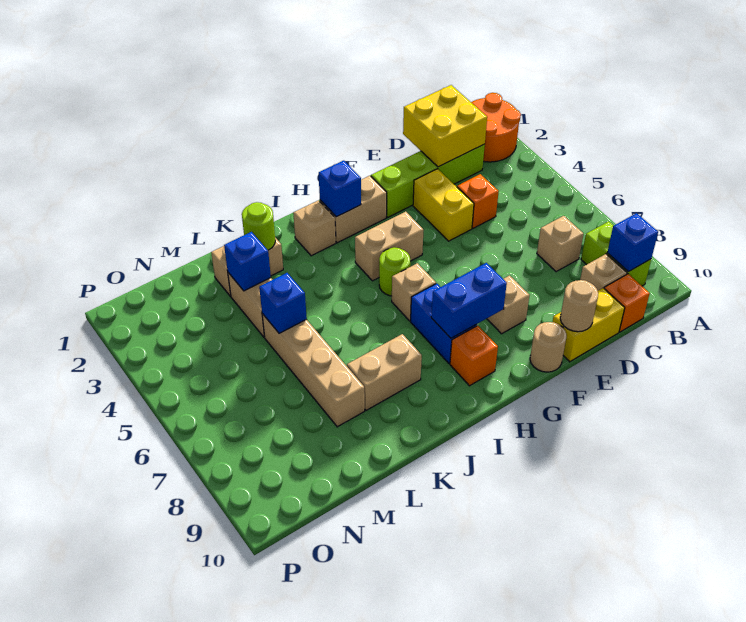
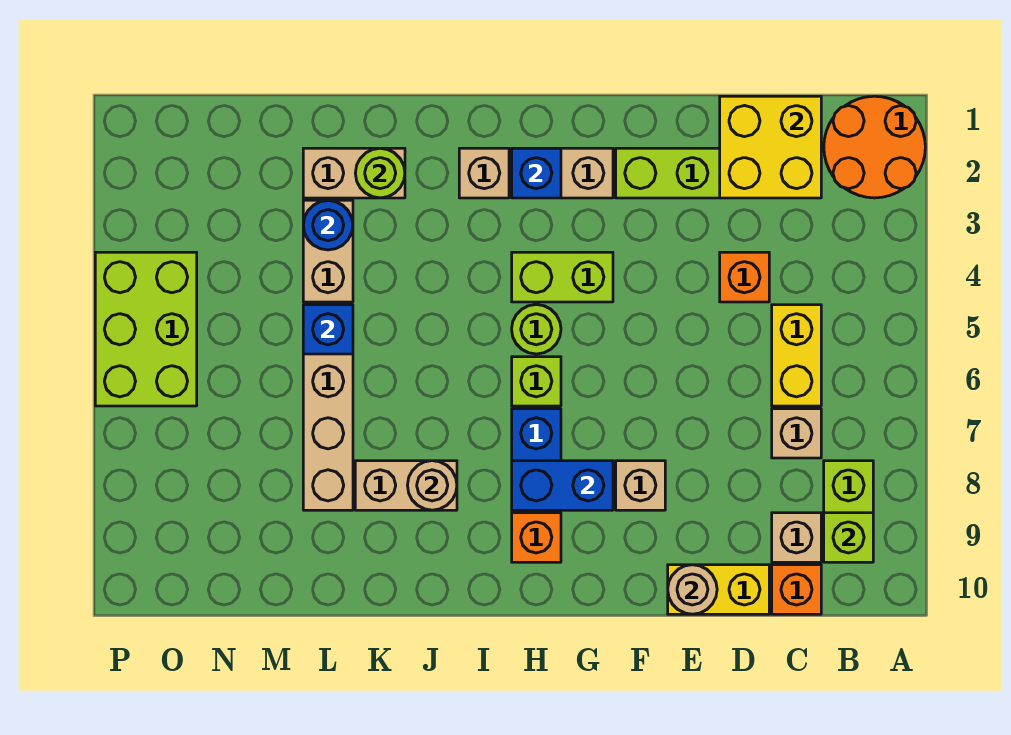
blue brick B9 level 2 -> lime brick B9 level 2
yellow brick E3:E4 level 1 -> yellow brick C5:C6 level 1
tan round brick F10 level 1 -> tan round brick J8 level 2
tan brick G4:H4 level 1 -> lime brick G4:H4 level 1
tan brick H6 level 1 -> lime brick H6 level 1
blue brick L3 level 2 -> blue round brick L3 level 2
none -> lime brick O4:P6 level 1

